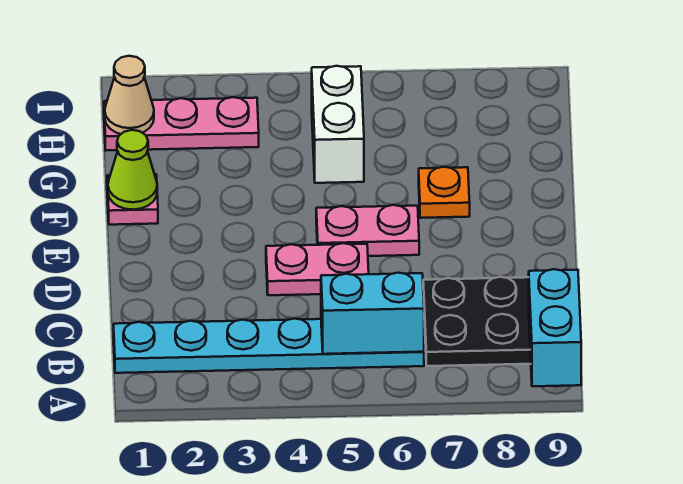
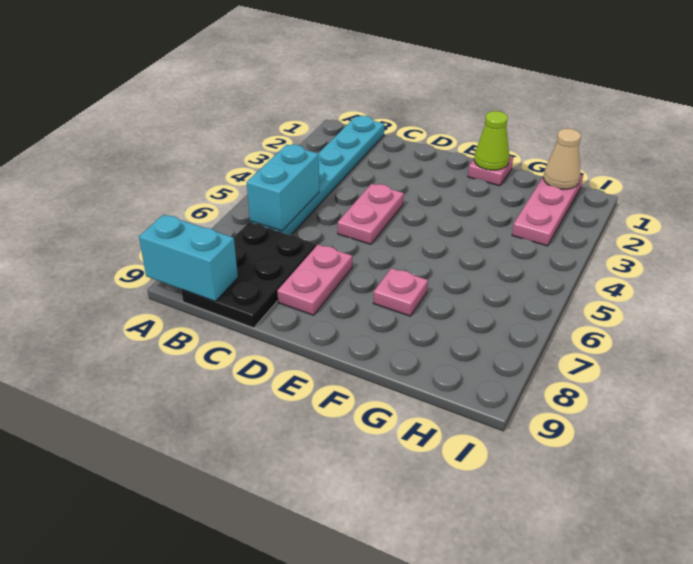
pink plate E5:E6 level 1 -> pink plate D7:D8 level 1
orange plate F7 level 1 -> pink plate F7 level 1
white brick G5:H5 level 1 -> none

